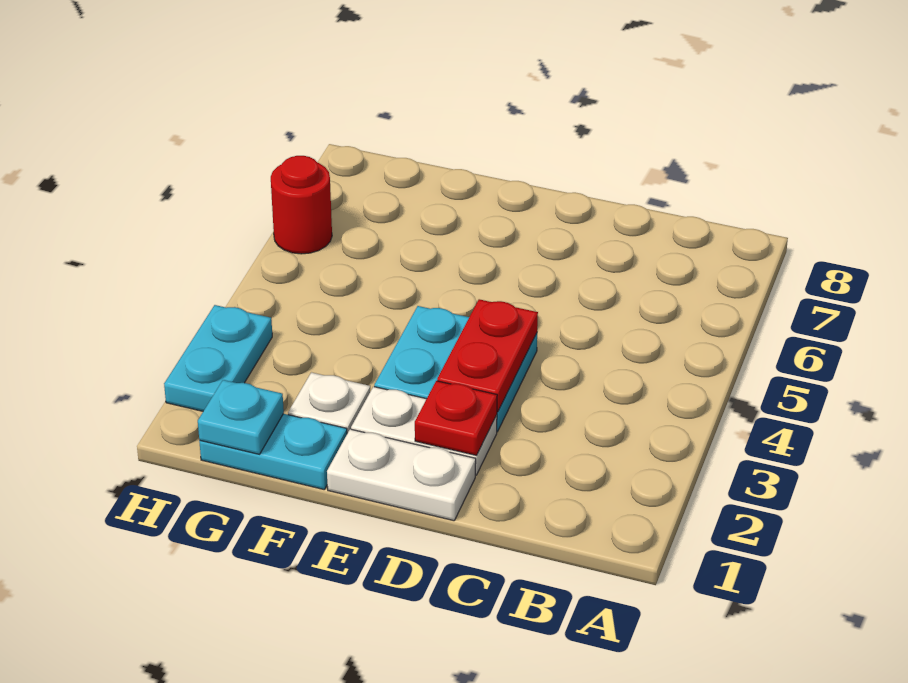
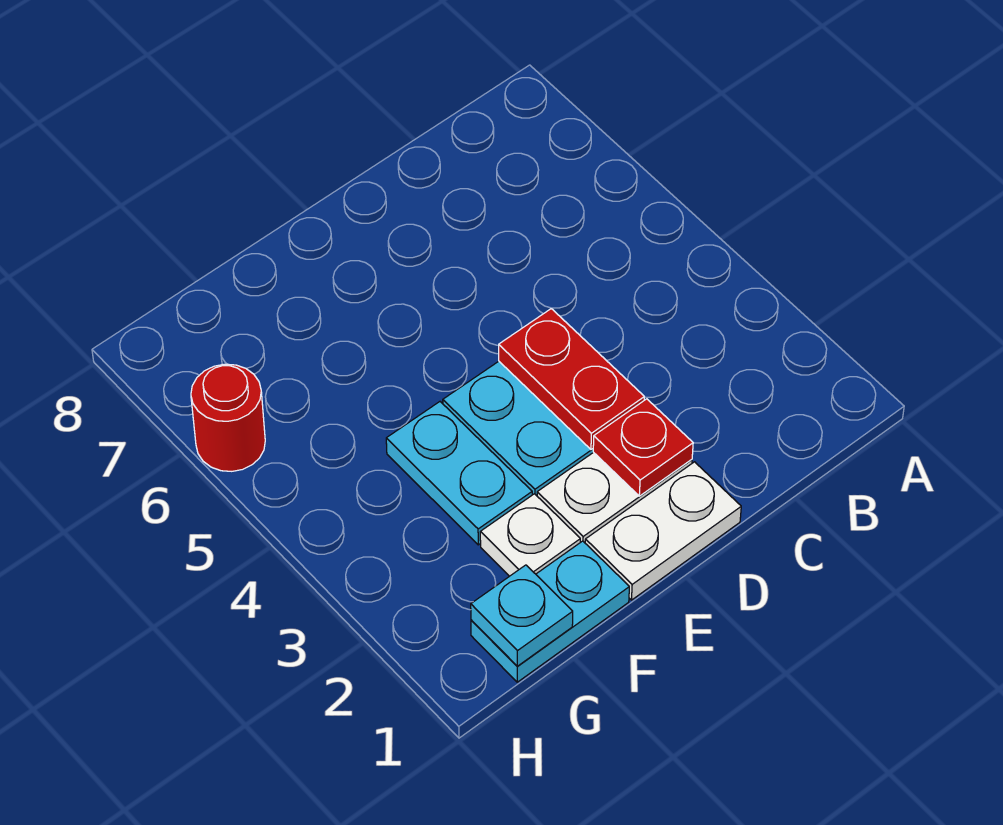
cyan plate H2:H3 level 1 -> cyan plate F3:F4 level 1

